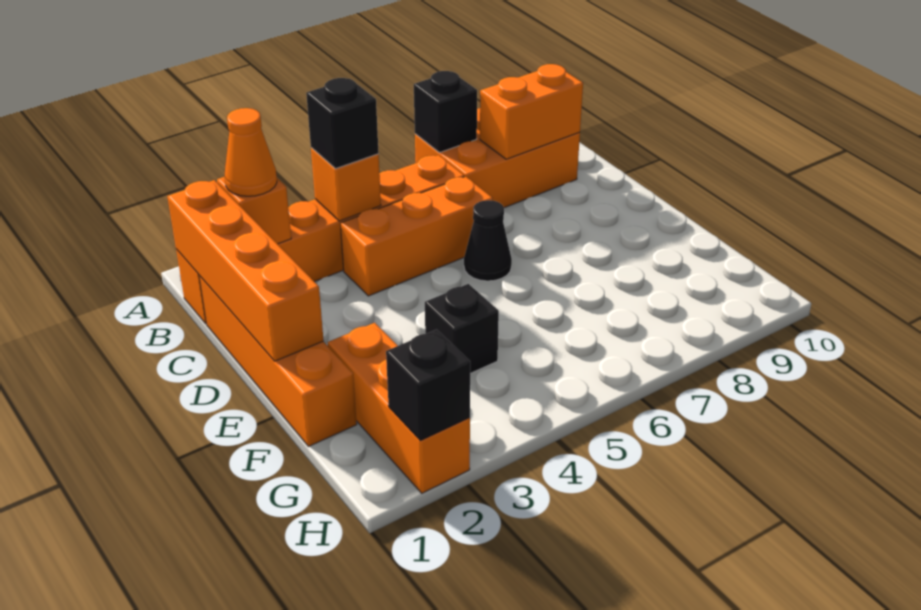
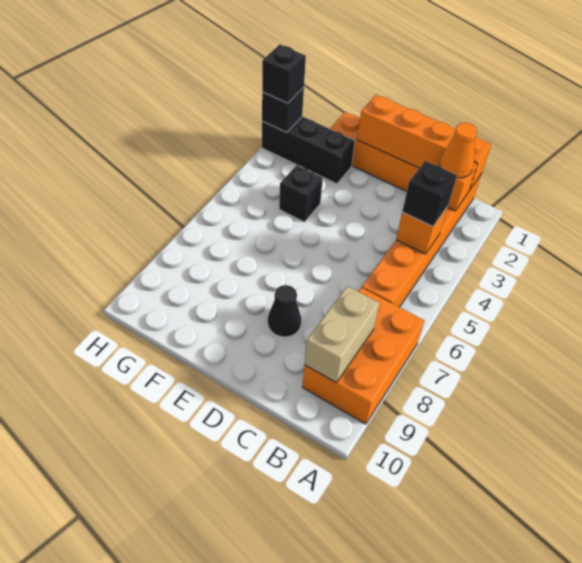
black brick A7 level 2 -> black brick H2 level 3
orange brick B8:B9 level 2 -> tan brick B8:B9 level 2
orange brick C4:C6 level 1 -> none
black cone D6 level 1 -> black cone D8 level 1
orange brick F2:H2 level 1 -> black brick F2:H2 level 1

